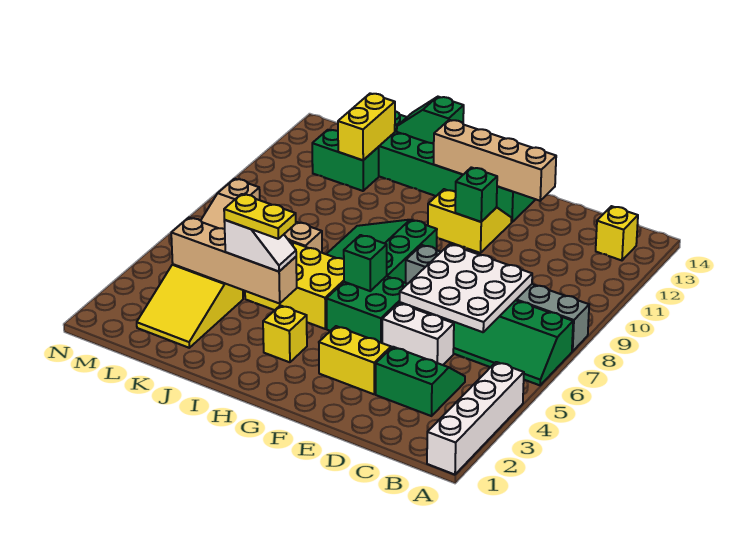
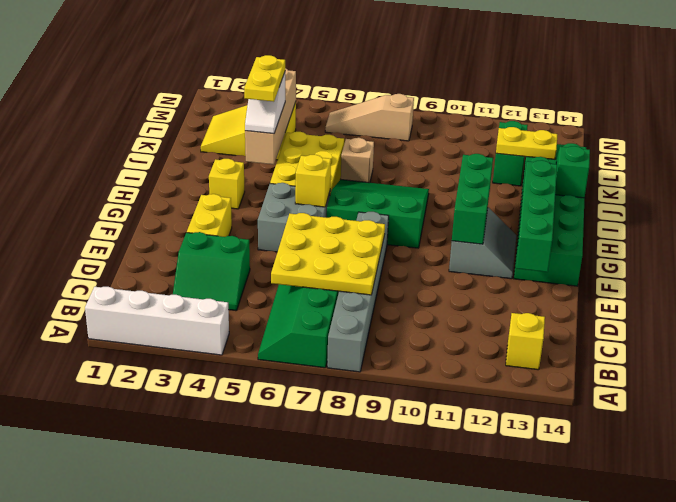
green slope C3:D4 level 1 top 3 -> green slope C3:D4 level 1 top D
white plate C6:E8 level 2 -> yellow plate C6:E8 level 2
white brick D5:E5 level 1 -> none
tan brick E13:H13 level 2 -> green brick E13:H13 level 2
green brick F5:G6 level 1 -> grey brick F5:G6 level 1
yellow slope F11:G12 level 1 top 11 -> grey slope F11:G12 level 1 top 11
green brick F11 level 2 -> green brick F11:H11 level 2
green brick G6 level 2 -> yellow brick G6 level 2
yellow brick K12:K13 level 2 -> yellow plate K12:K13 level 2

